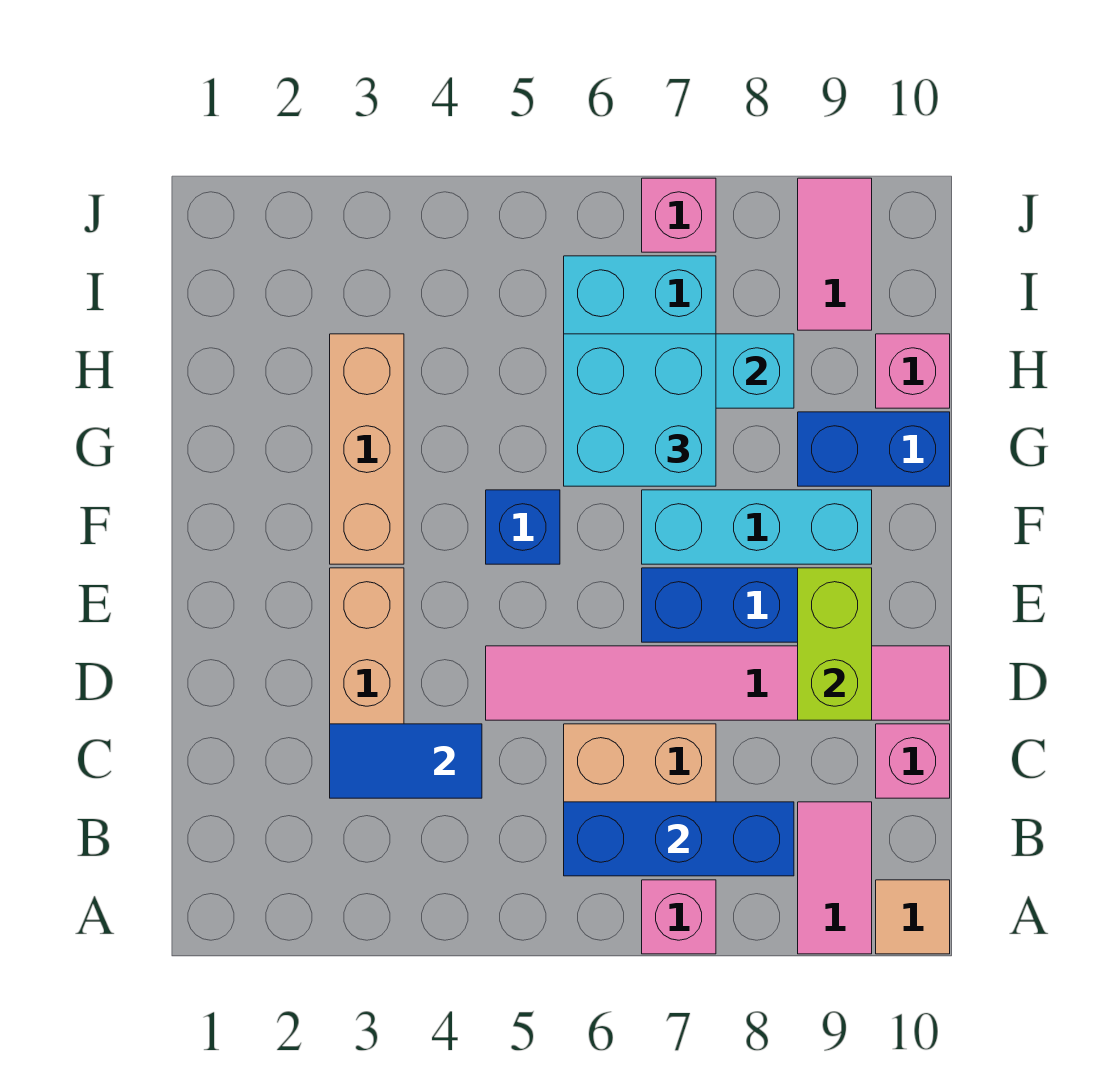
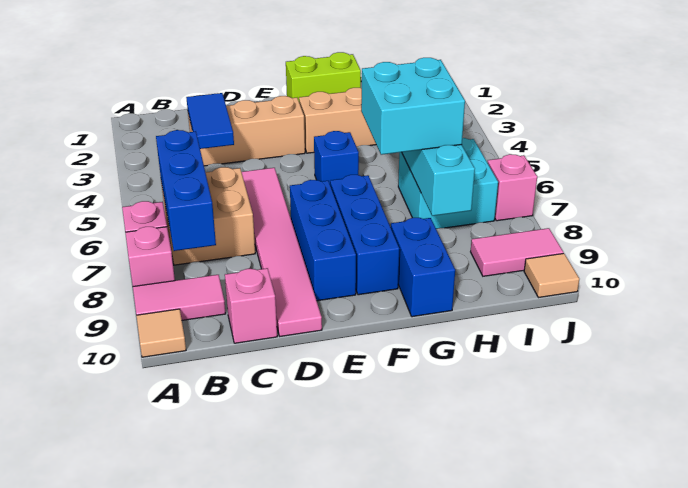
lime brick D9:E9 level 2 -> lime brick F1:G1 level 1
cyan brick F7:F9 level 1 -> blue brick F7:F9 level 1
pink brick H10 level 1 -> pink brick A8 level 1
none -> tan tile J10 level 1

